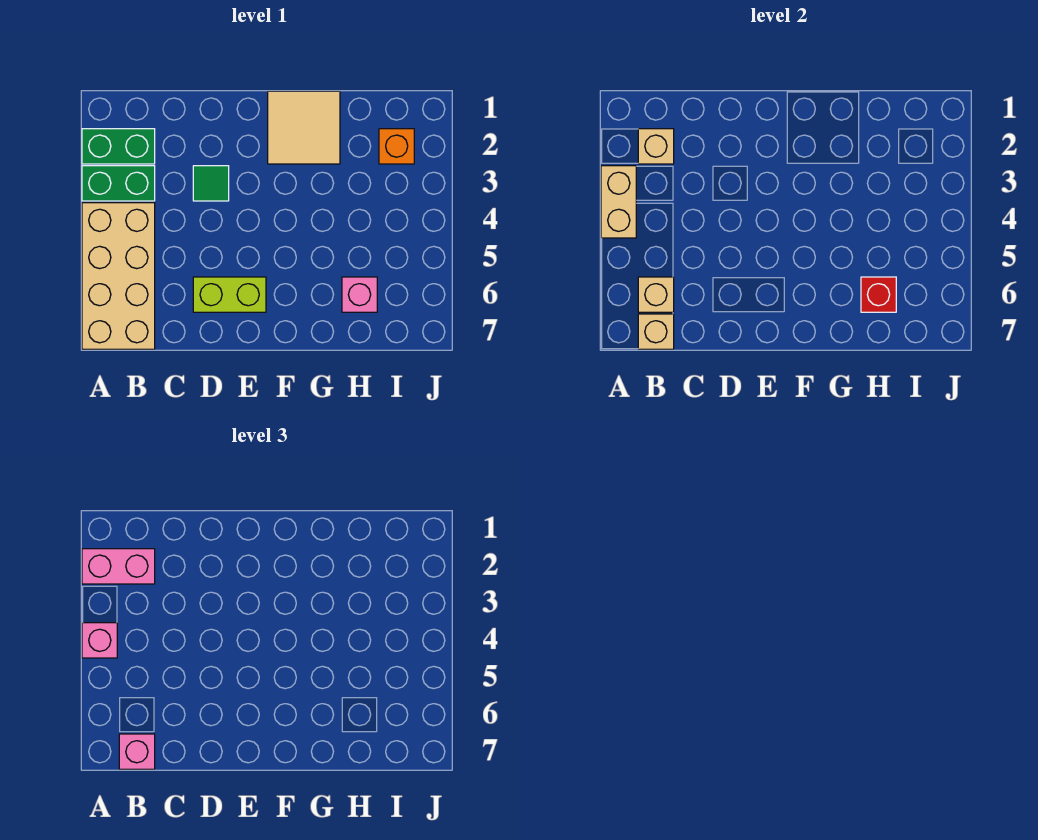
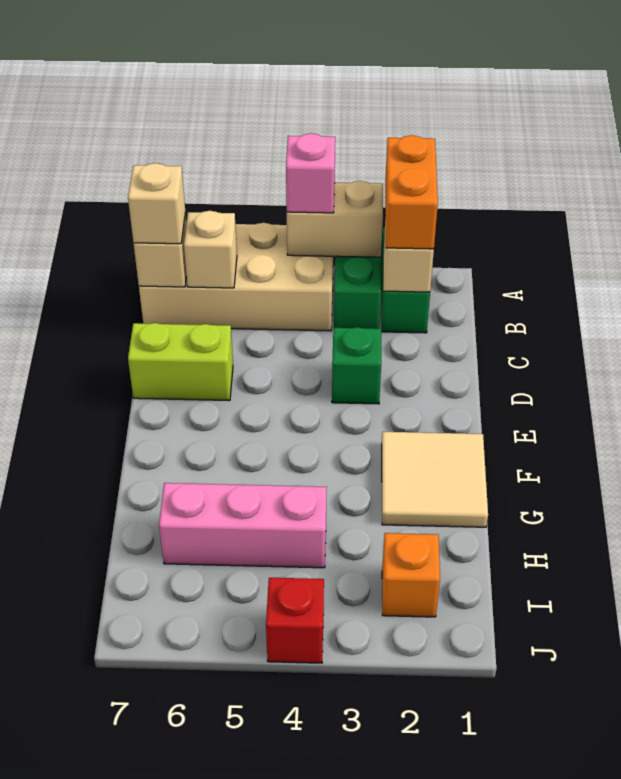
pink brick A2:B2 level 3 -> orange brick A2:B2 level 3
pink brick B7 level 3 -> tan brick B7 level 3
green tile D3 level 1 -> green brick D3 level 1
lime brick D6:E6 level 1 -> lime brick D6:D7 level 1
pink brick H6 level 1 -> pink brick H4:H6 level 1
red brick H6 level 2 -> red brick J4 level 1

